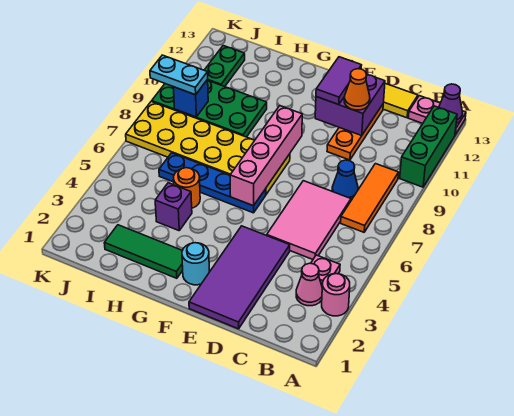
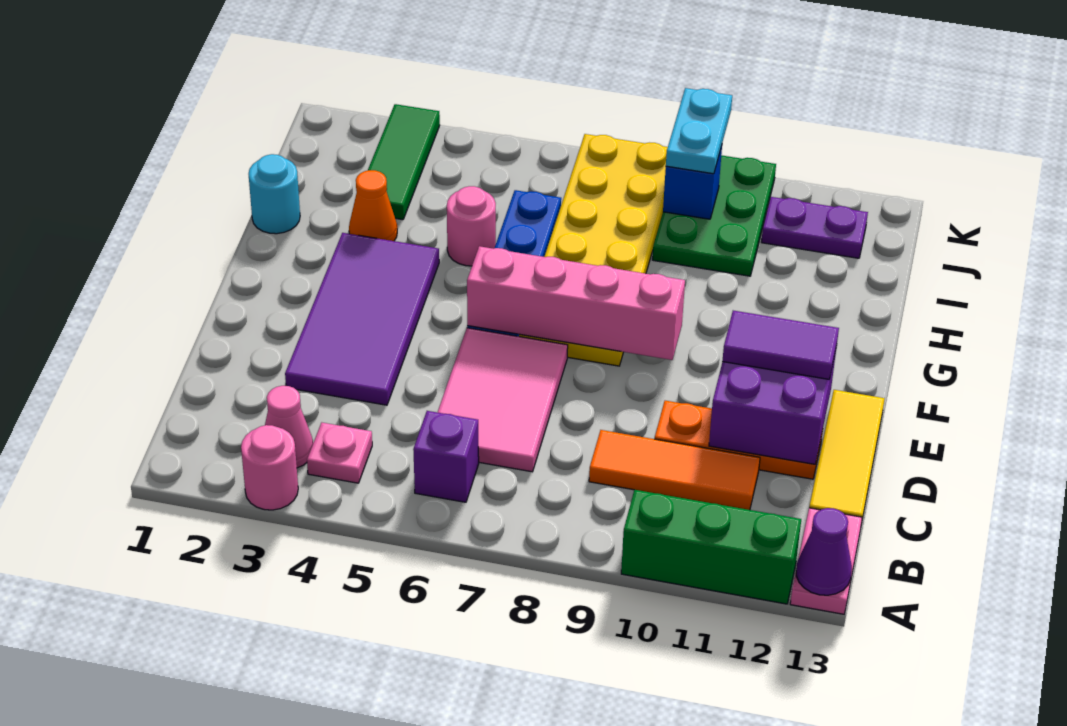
orange tile B7:B9 level 1 -> orange tile C9:C11 level 1
pink tile C5:D7 level 1 -> pink tile C6:E7 level 1
blue cone C8 level 1 -> none
purple tile D1:E4 level 1 -> purple tile D3:G4 level 1
orange cone D11 level 3 -> orange cone H3 level 1
cyan round brick F2 level 1 -> cyan round brick H1 level 1
green tile G2:I2 level 1 -> green tile I3:K3 level 1
purple brick H4 level 1 -> purple brick B6 level 1
orange round brick H5 level 1 -> pink round brick H5 level 1
green plate H9:K10 level 1 -> green plate I9:K10 level 1
green plate J11:J12 level 1 -> purple plate J11:J12 level 1

